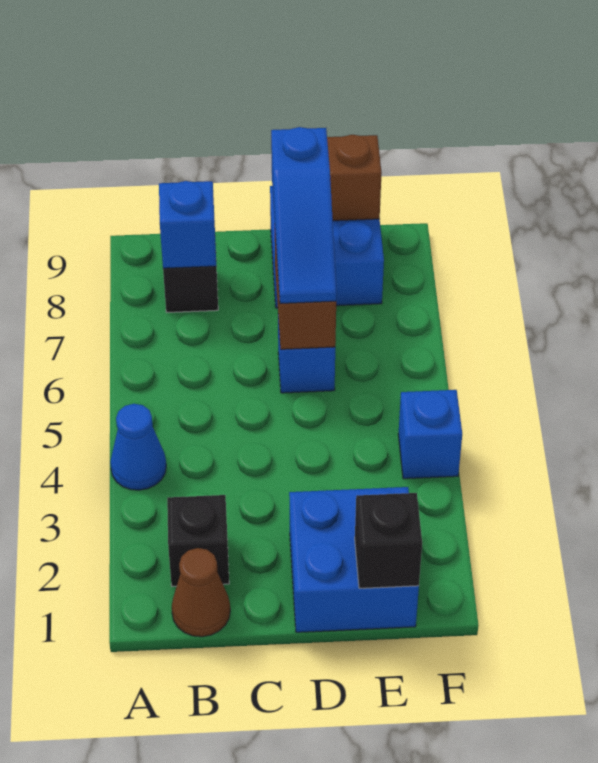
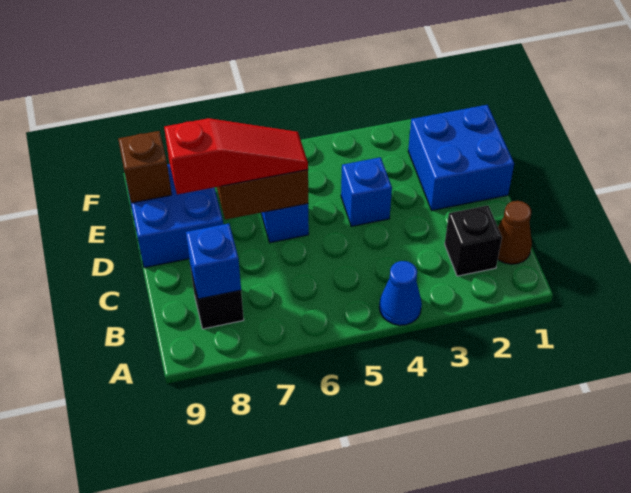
blue slope D6:D8 level 3 top 8 -> red slope D6:D8 level 3 top 8
black brick E1 level 2 -> none
blue brick F4 level 1 -> blue brick D4 level 1

